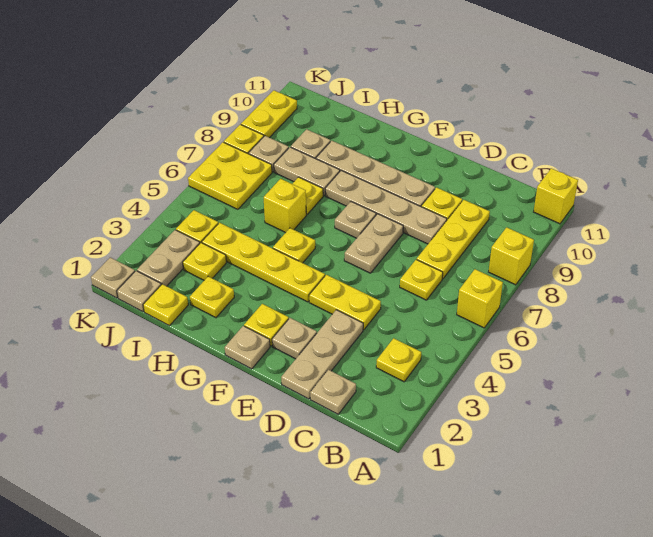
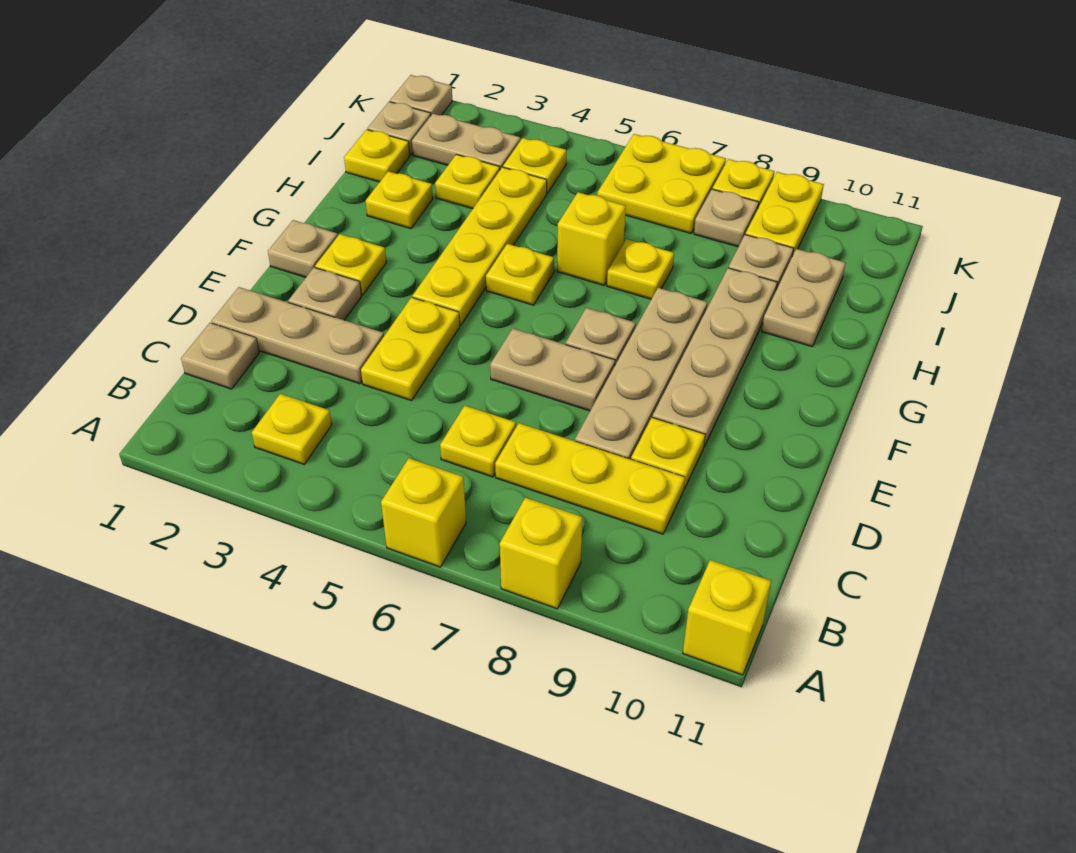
tan plate H8:I8 level 1 -> tan plate H10:I10 level 1
yellow plate K9:K10 level 1 -> yellow plate J9:K9 level 1

